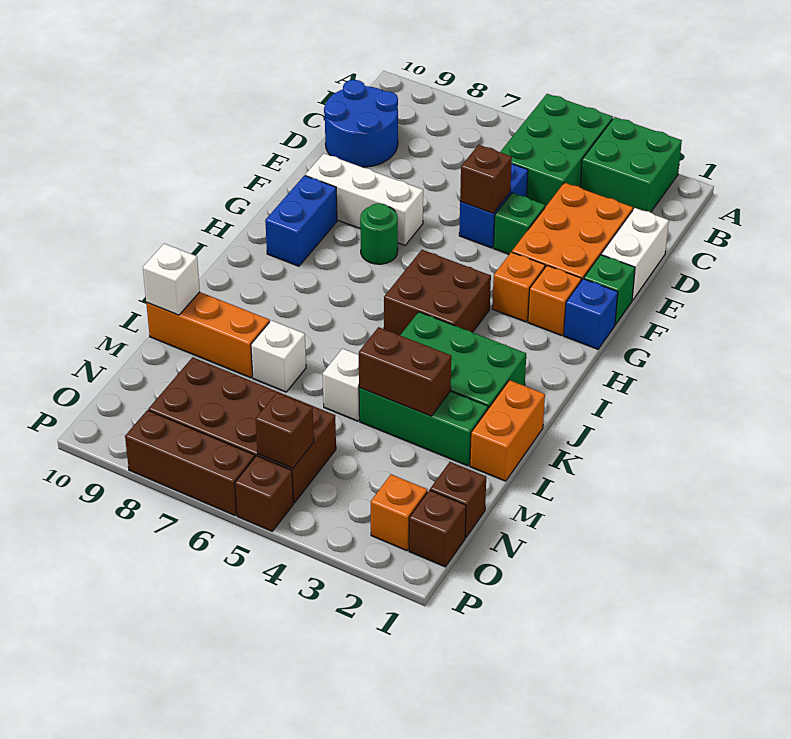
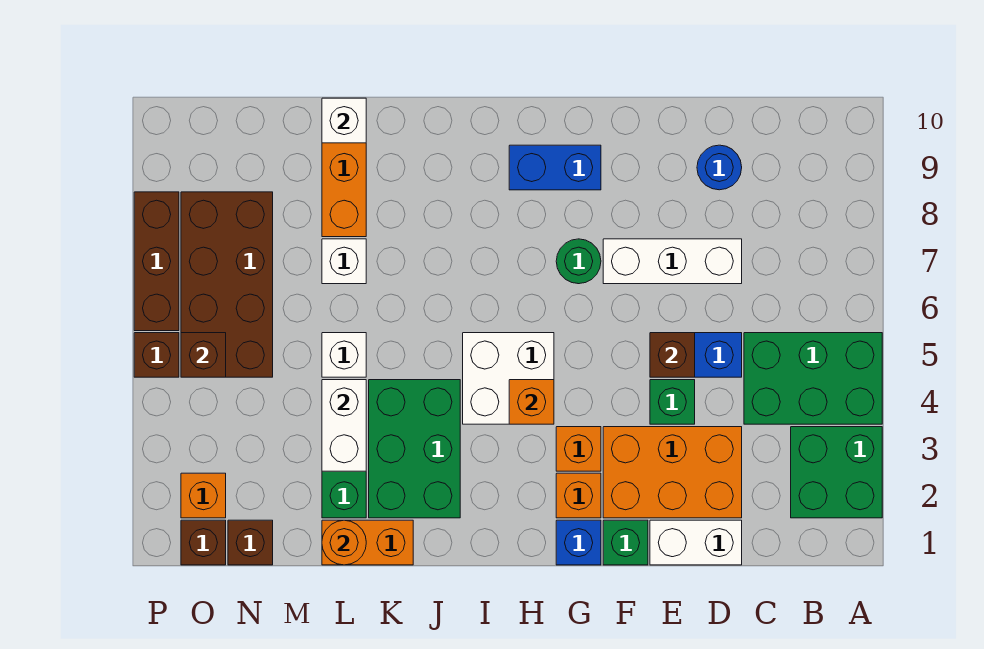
blue round brick C9:D10 level 1 -> blue round brick D9 level 1
white brick F7:F9 level 1 -> white brick D7:F7 level 1
brown brick H4:I5 level 1 -> white brick H4:I5 level 1
none -> orange brick H4 level 2
none -> orange round brick L1 level 2
brown brick L3:L4 level 2 -> white brick L3:L4 level 2

